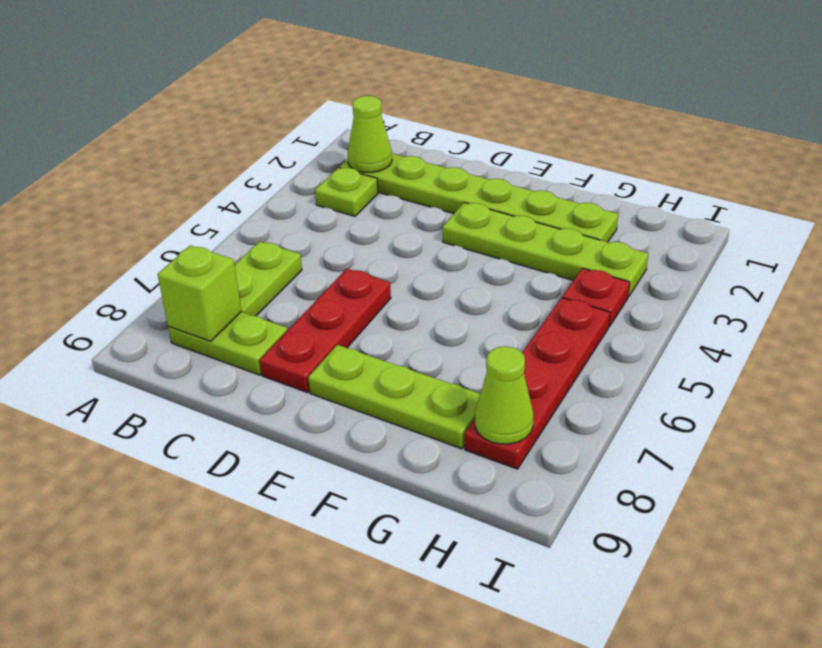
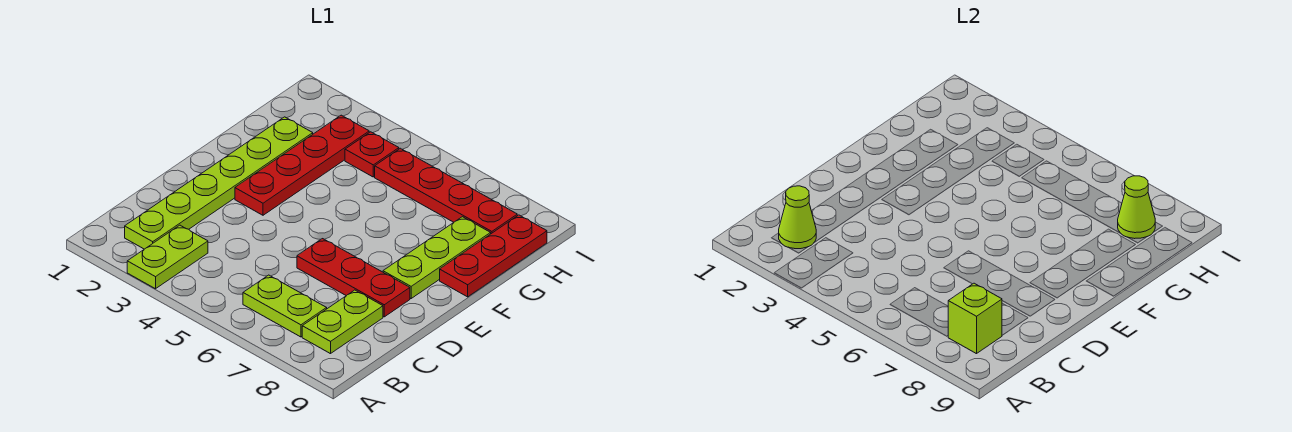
lime plate B3 level 1 -> lime plate A3:B3 level 1
lime plate E3:H3 level 1 -> red plate E3:H3 level 1
none -> red plate F9:H9 level 1

